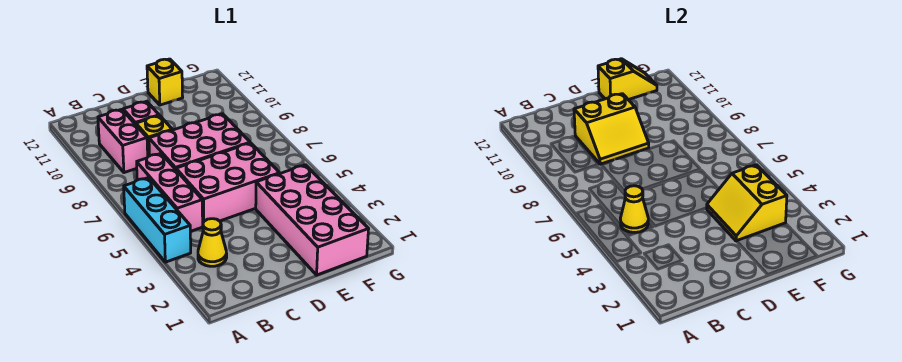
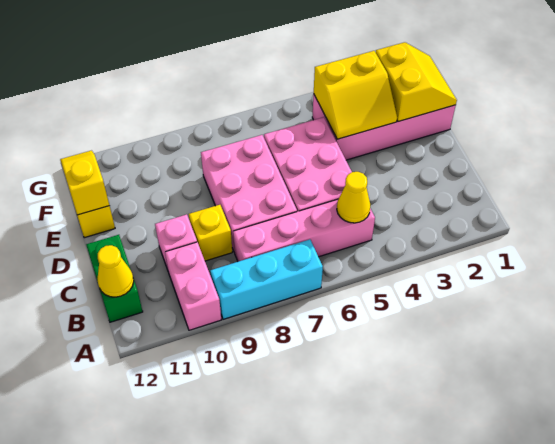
cyan brick A4:A6 level 1 -> cyan brick A7:A9 level 1
yellow cone B3 level 1 -> yellow cone B12 level 2
pink brick B5:B7 level 1 -> pink brick B5:B8 level 1
pink brick B9:B10 level 1 -> pink brick A10:B10 level 1
none -> green brick B12:C12 level 1
yellow slope C9:D10 level 2 top 10 -> yellow slope E1:F2 level 2 top 2

